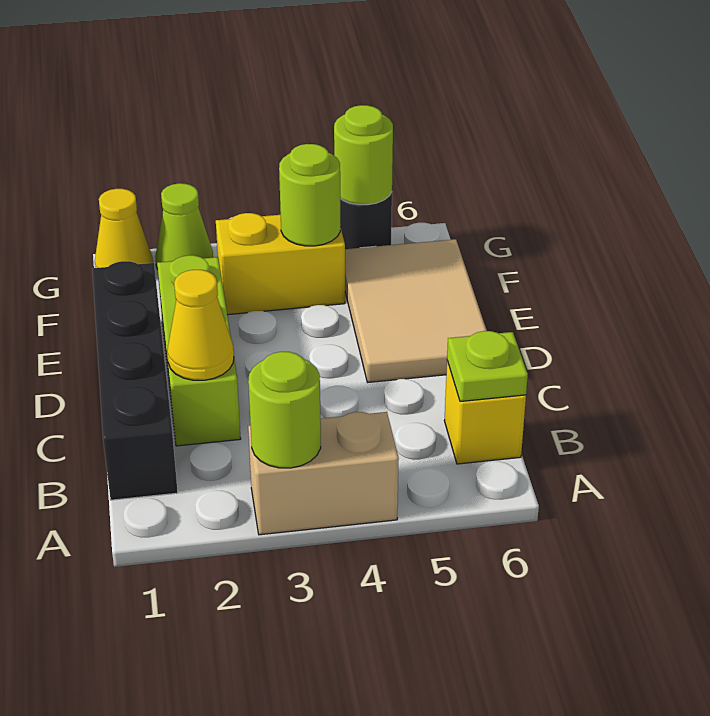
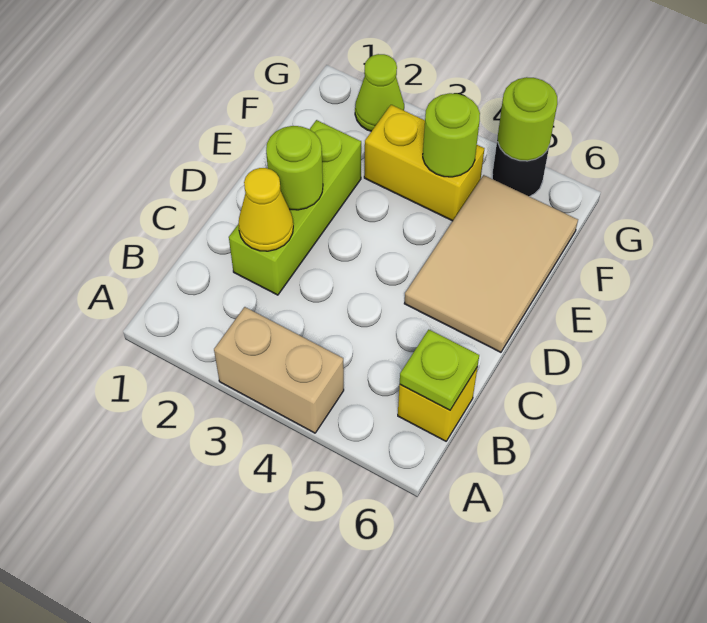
lime round brick A3 level 2 -> lime round brick D2 level 2
black brick B1:E1 level 1 -> none
yellow cone G1 level 1 -> none

